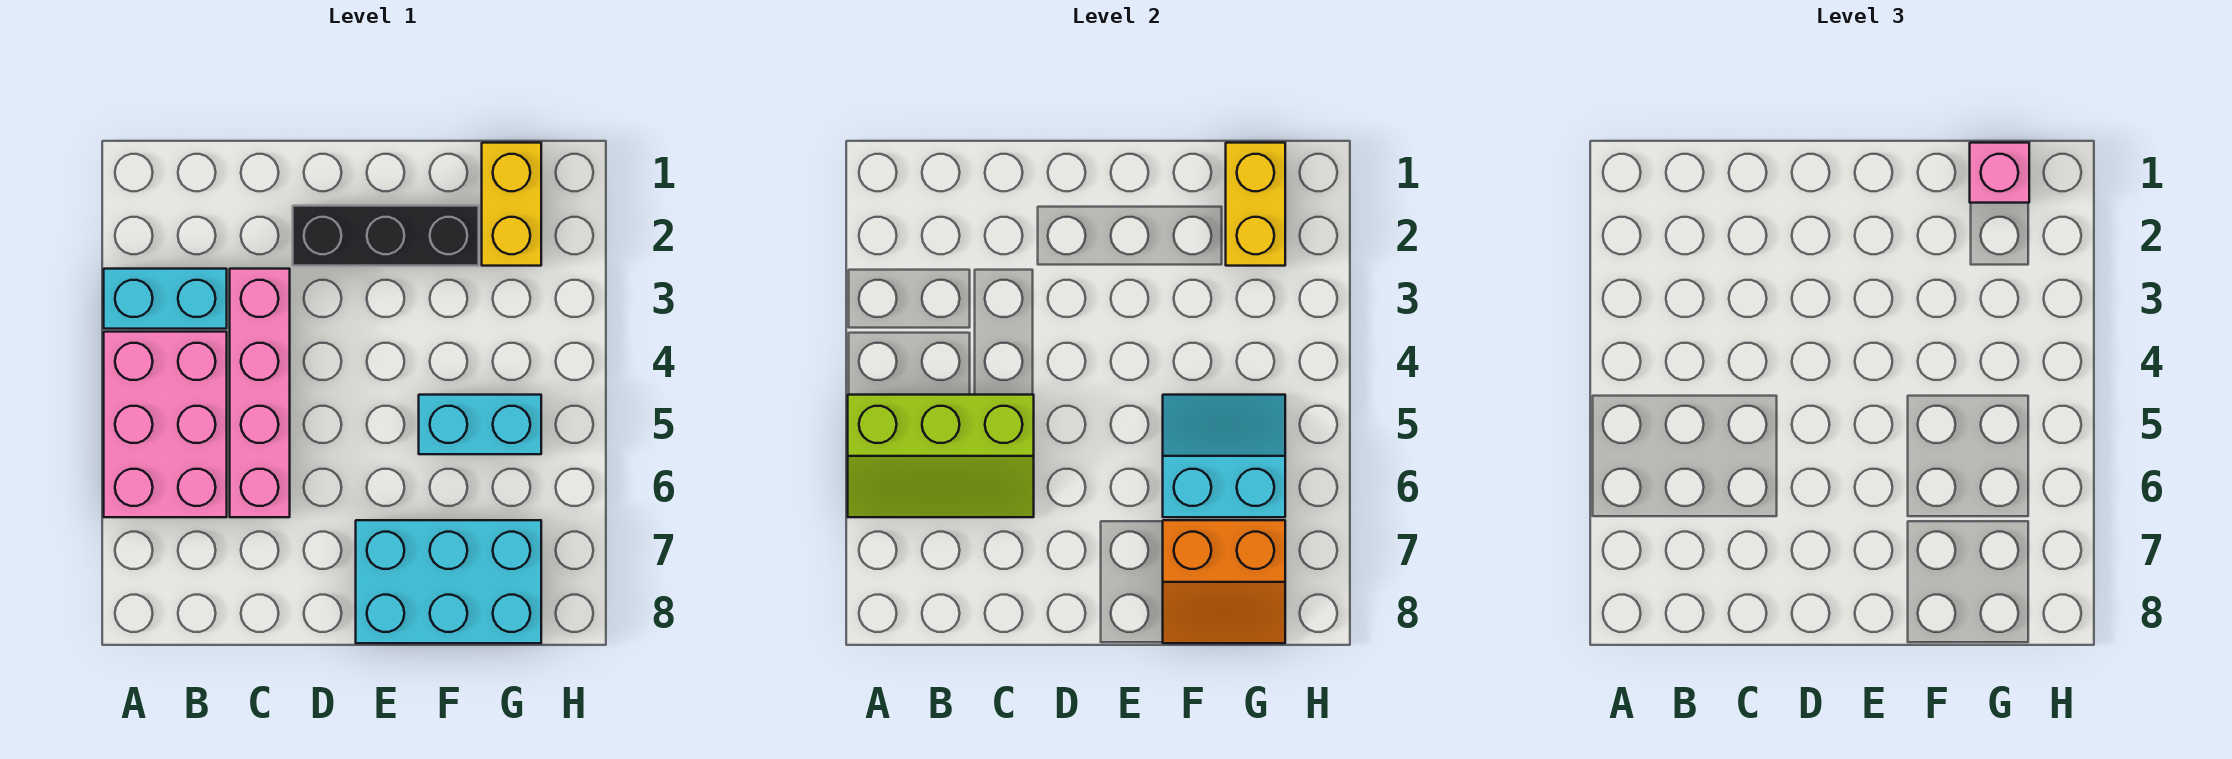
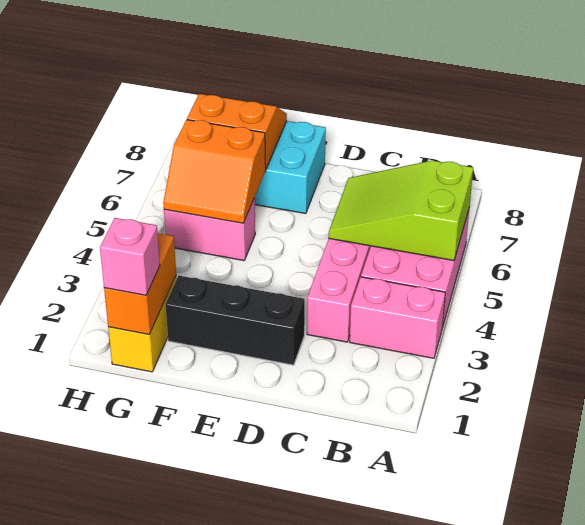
cyan brick A3:B3 level 1 -> pink brick A3:B3 level 1
lime slope A5:C6 level 2 top 5 -> lime slope A5:C6 level 2 top A
cyan brick F5:G5 level 1 -> pink brick F5:G5 level 1
cyan slope F5:G6 level 2 top 6 -> orange slope F5:G6 level 2 top 6
yellow brick G1:G2 level 2 -> orange brick G1:G2 level 2

